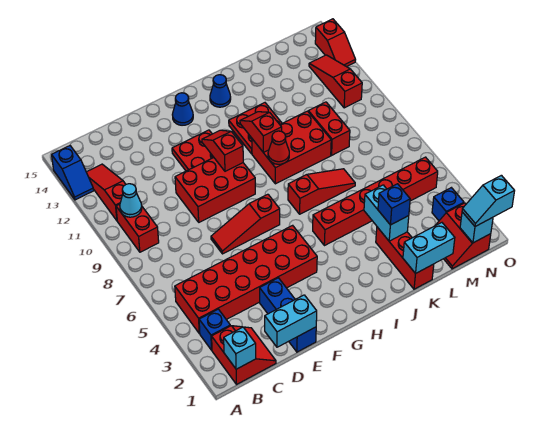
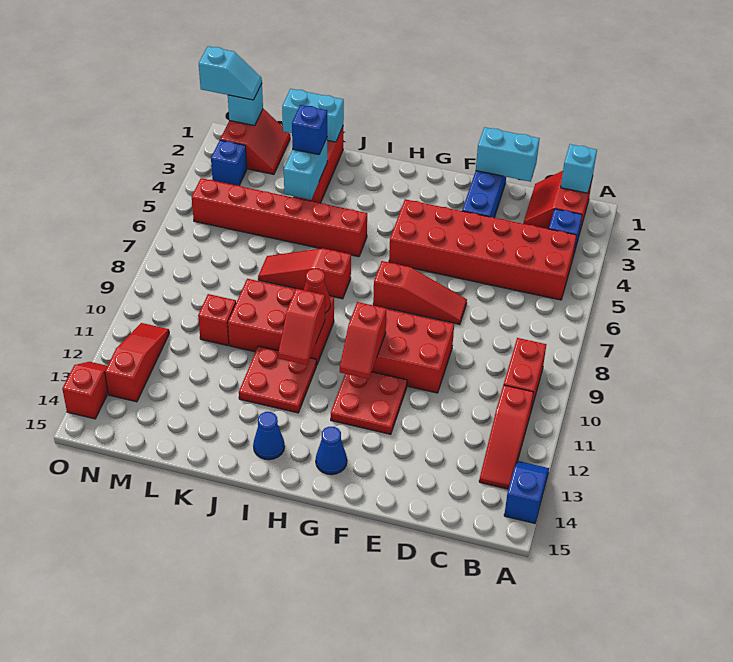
cyan cone B10 level 2 -> none
red brick L9:L10 level 1 -> red brick L10 level 1
red slope N11:N13 level 1 top 11 -> red slope N11:N13 level 1 top 13

